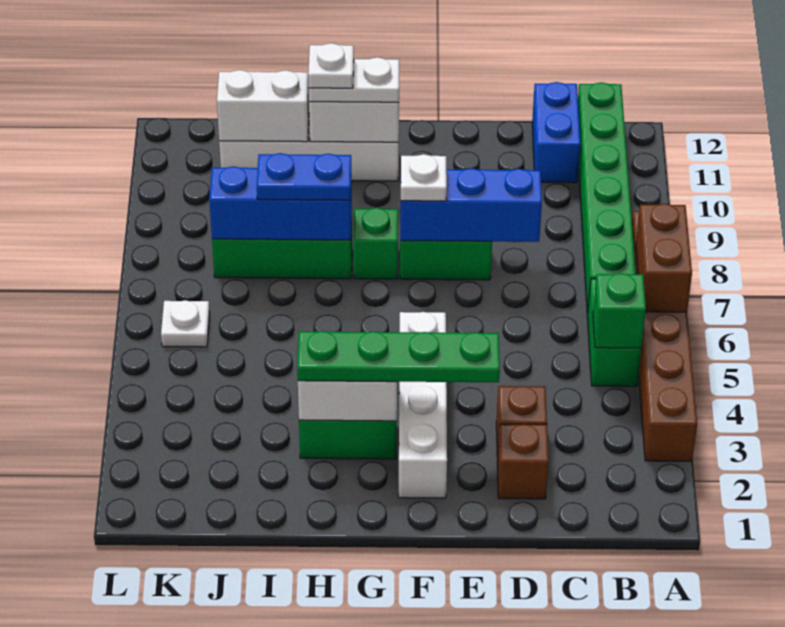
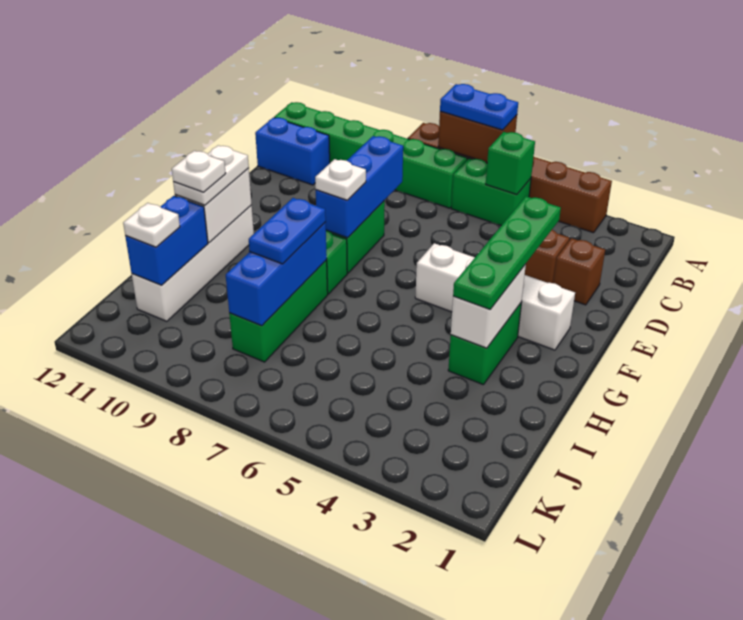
none -> blue plate A6:A7 level 3
white brick I11:J11 level 2 -> blue brick I11:J11 level 2
white plate K6 level 1 -> white plate J11 level 3

